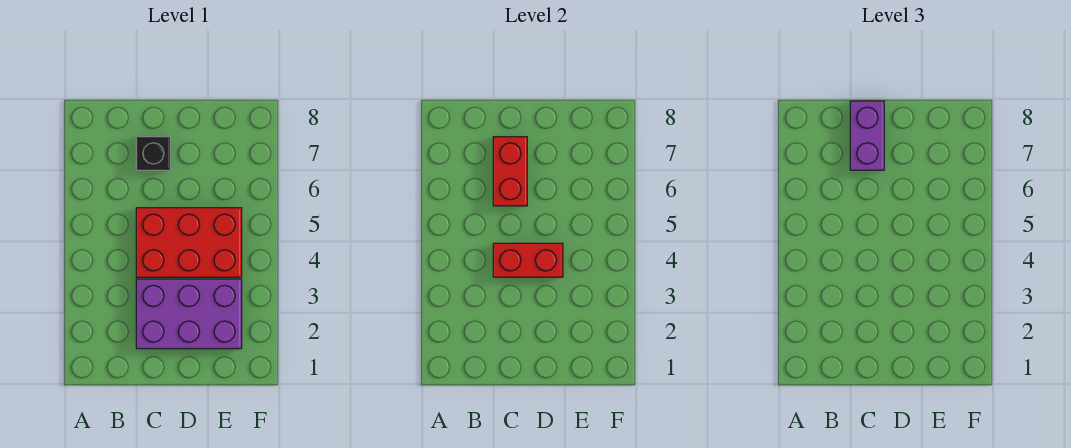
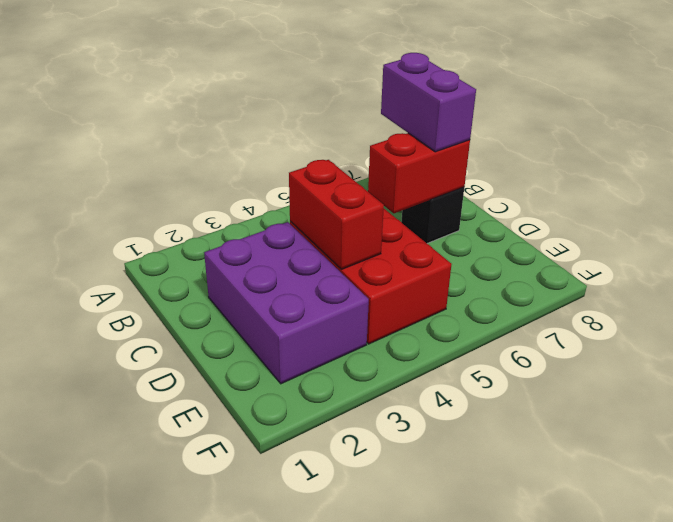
purple brick C7:C8 level 3 -> purple brick B7:C7 level 3

